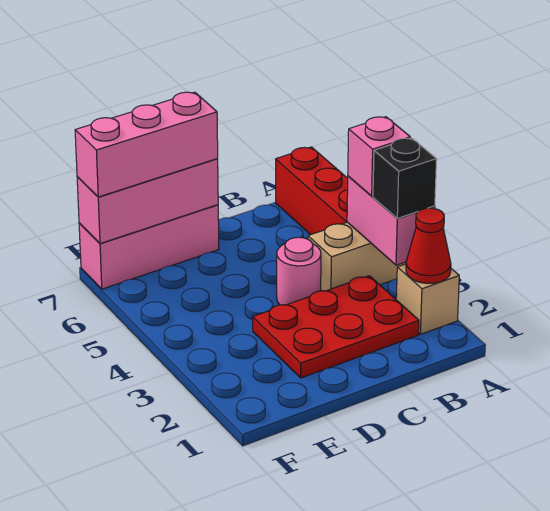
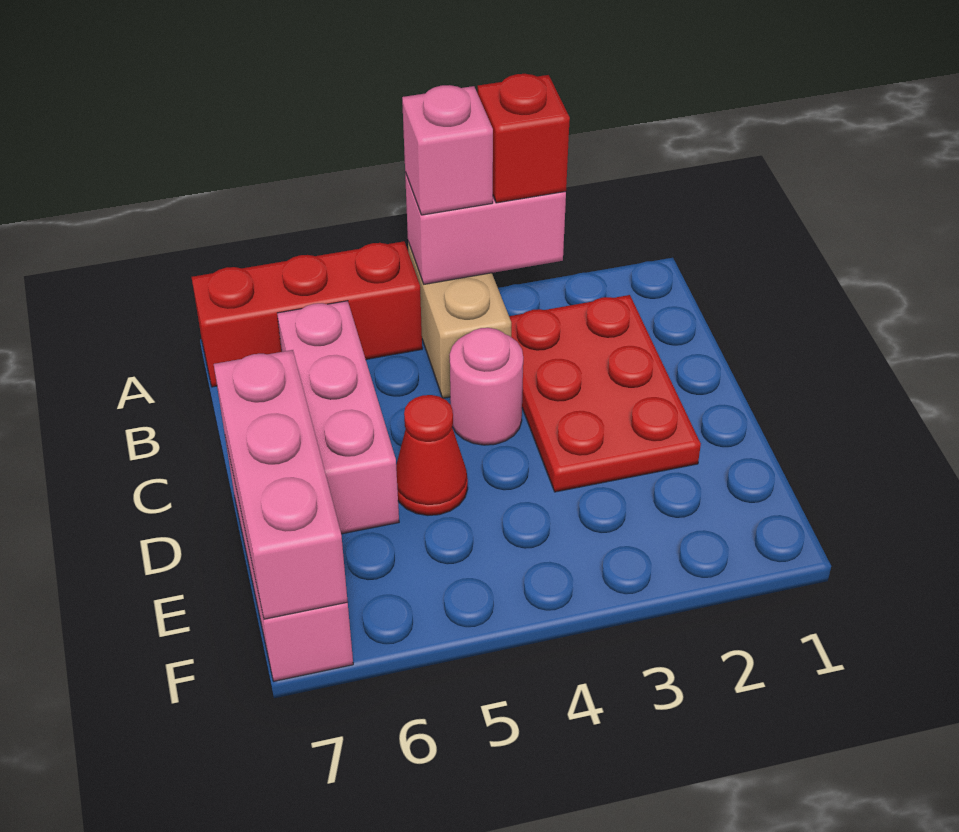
tan brick A2 level 1 -> none
red cone A2 level 2 -> red cone D5 level 1
black brick A3 level 3 -> red brick A3 level 3
pink brick D7:F7 level 3 -> pink brick B6:D6 level 1

